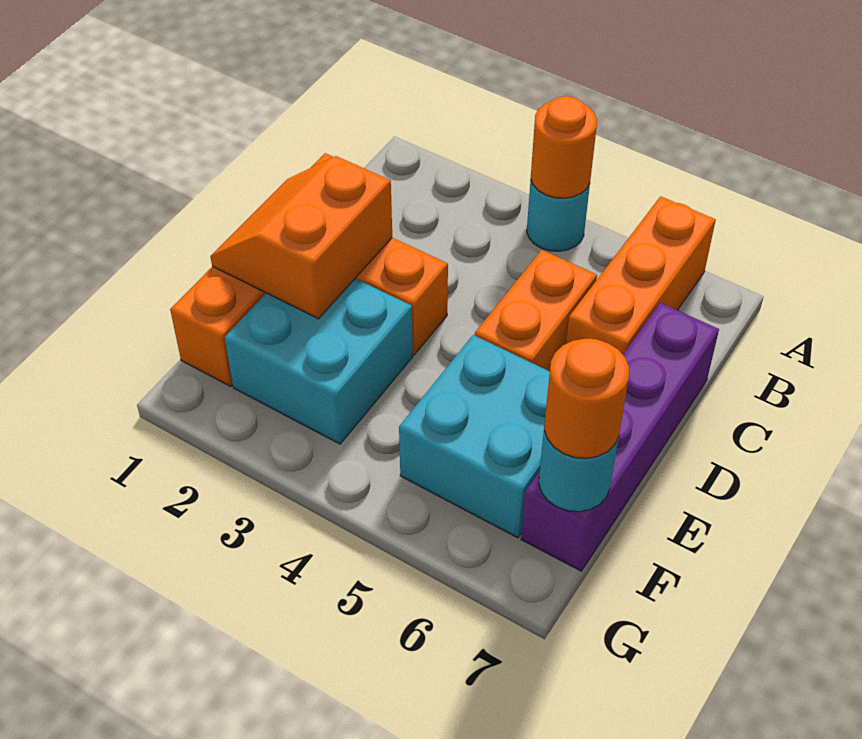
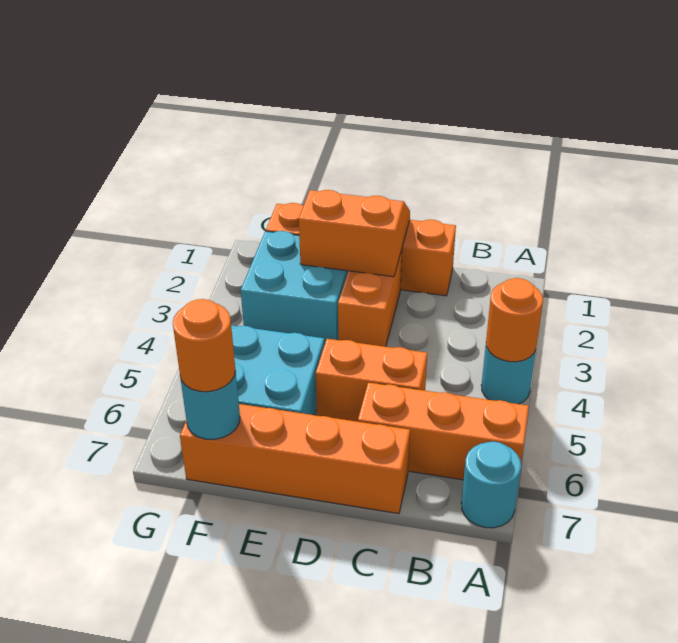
none -> cyan round brick A7 level 1
purple brick C7:F7 level 1 -> orange brick C7:F7 level 1

